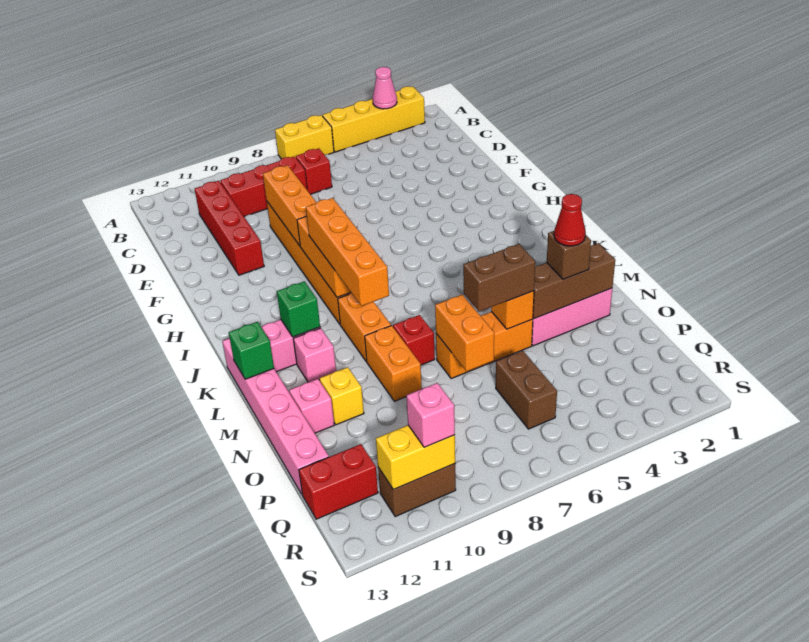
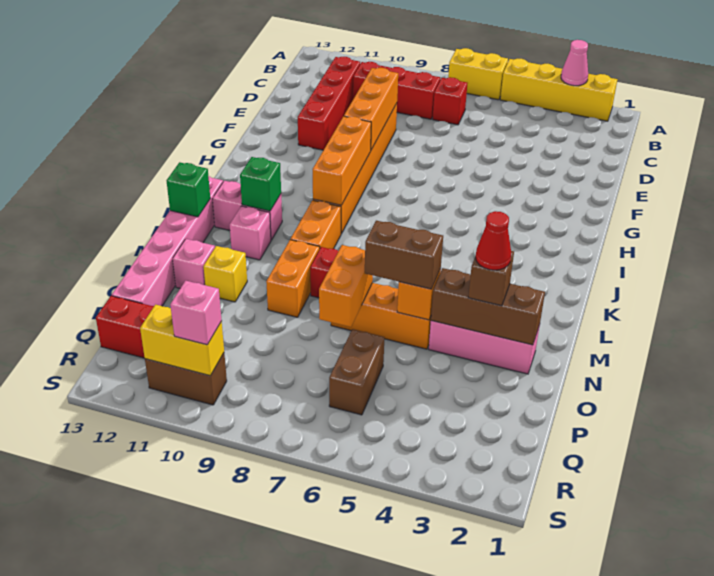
orange brick I9:L9 level 3 -> none

